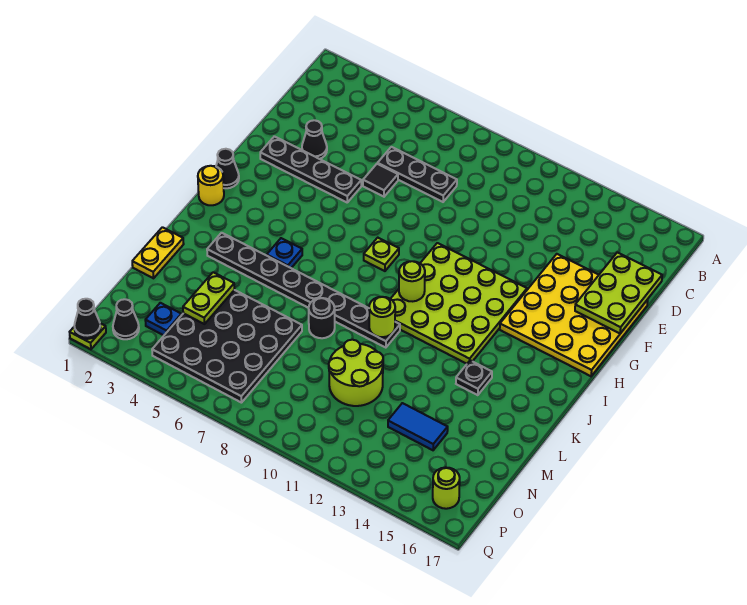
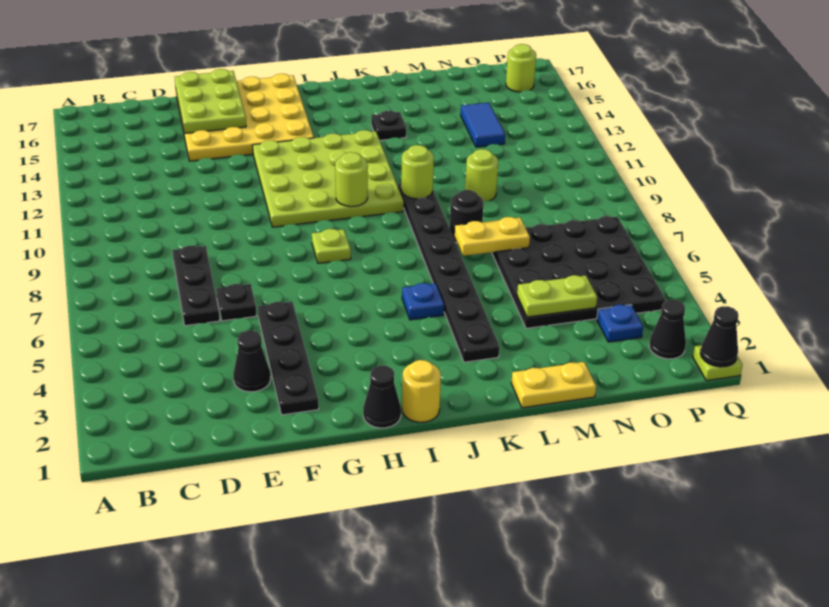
lime plate D16:F17 level 2 -> lime plate E15:F17 level 2
black tile E6 level 1 -> black plate E6 level 1
none -> yellow plate L7:M7 level 2
lime round brick M10:N11 level 1 -> lime round brick M10 level 1

